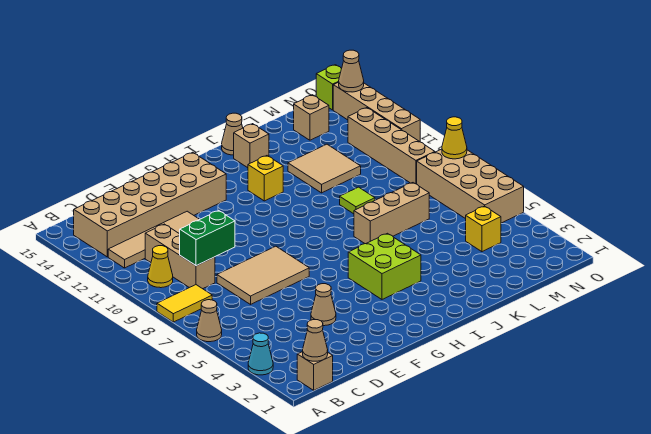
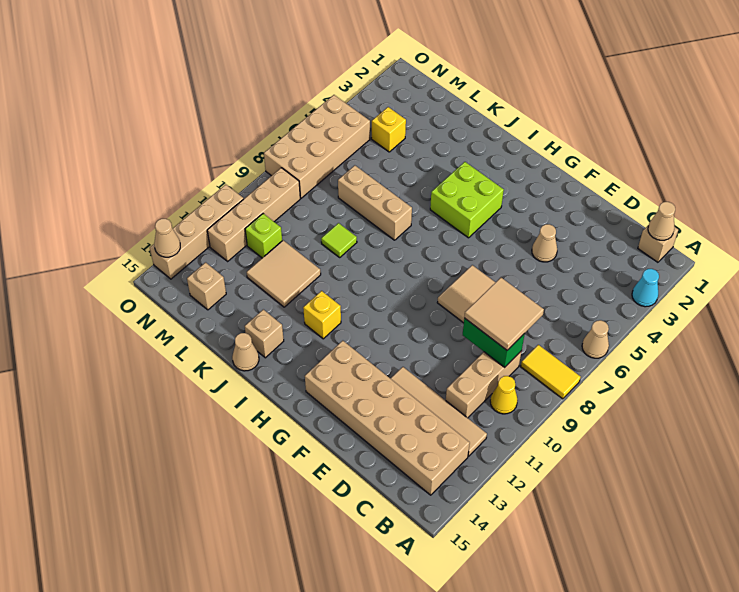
none -> tan tile C8:D9 level 3
yellow cone O8 level 2 -> none
lime brick O15 level 1 -> lime brick M11 level 1

